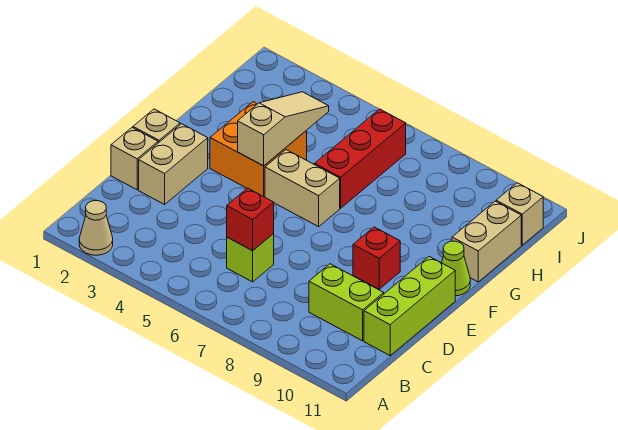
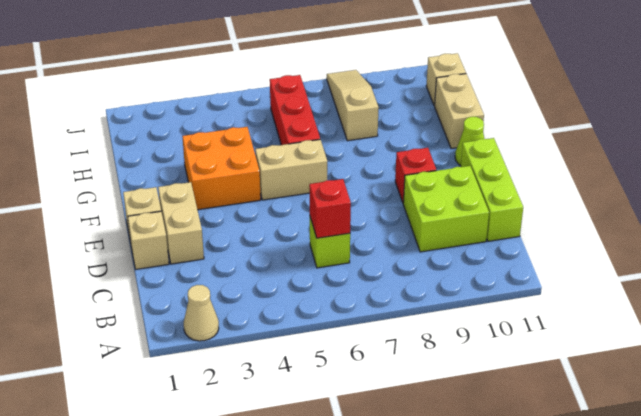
lime brick C9:C10 level 1 -> lime brick C9:D10 level 1
tan slope F4:H4 level 2 top F -> tan slope H8:J8 level 1 top H

